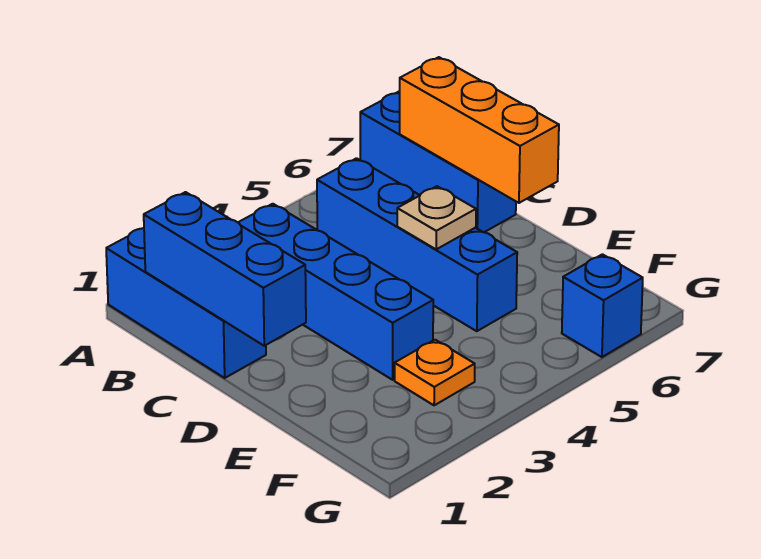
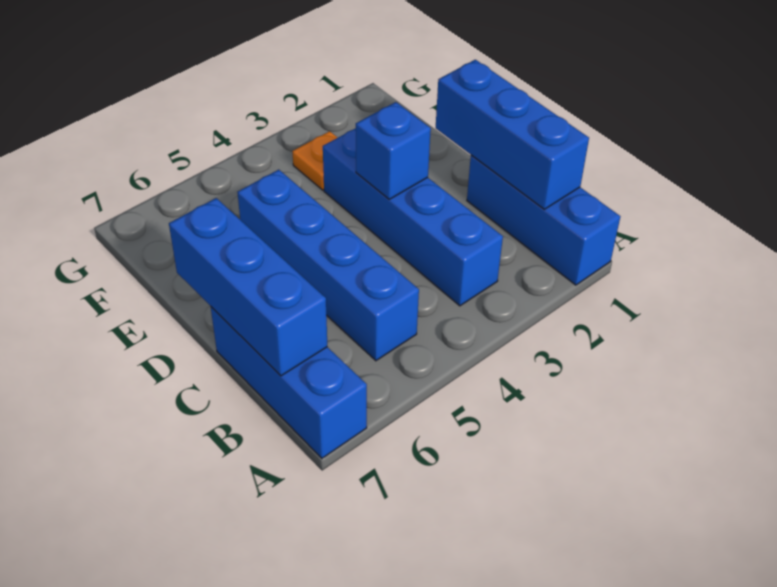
orange brick B7:D7 level 2 -> blue brick B7:D7 level 2
tan plate D5 level 2 -> none
blue brick G6 level 1 -> blue brick D3 level 2

